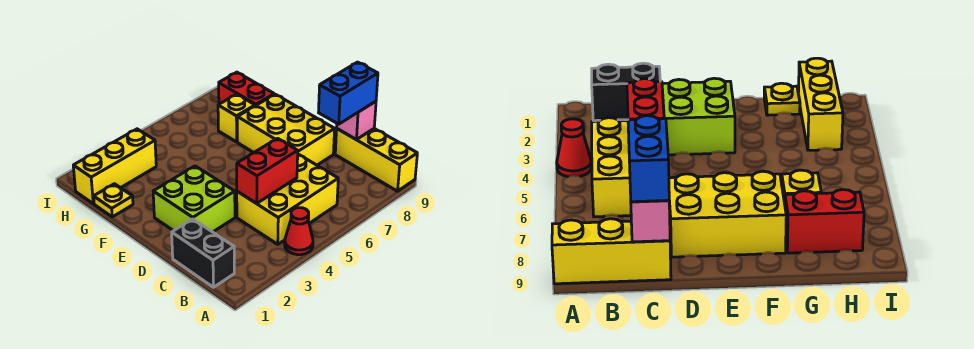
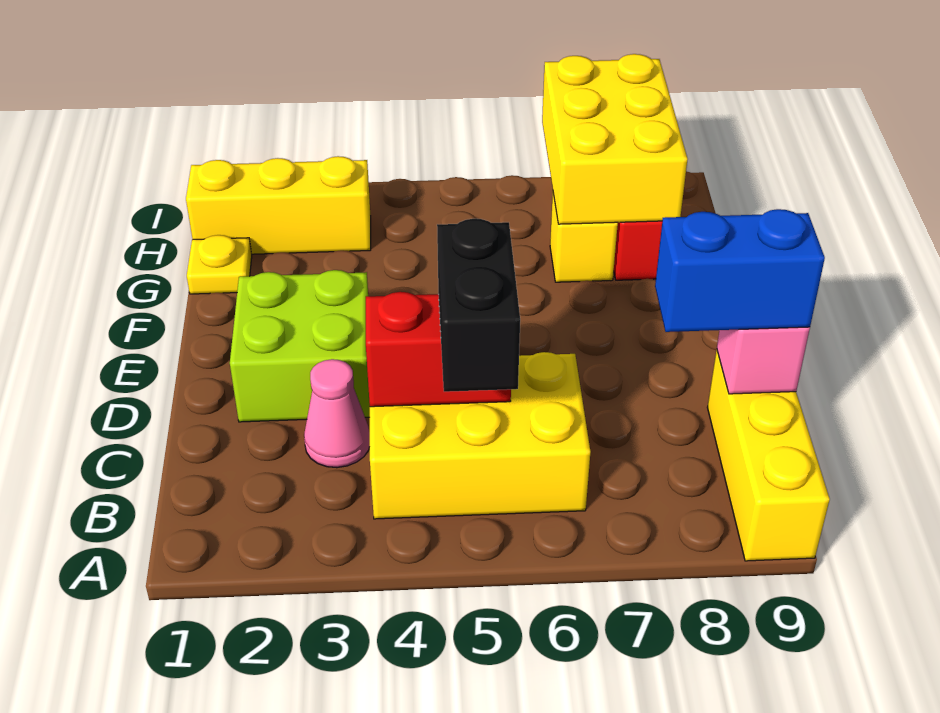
red cone A4 level 1 -> none
black brick B1:C1 level 1 -> black brick B5:C5 level 3
none -> pink cone C3 level 1
yellow brick D7:F8 level 1 -> yellow brick G7:I8 level 2

